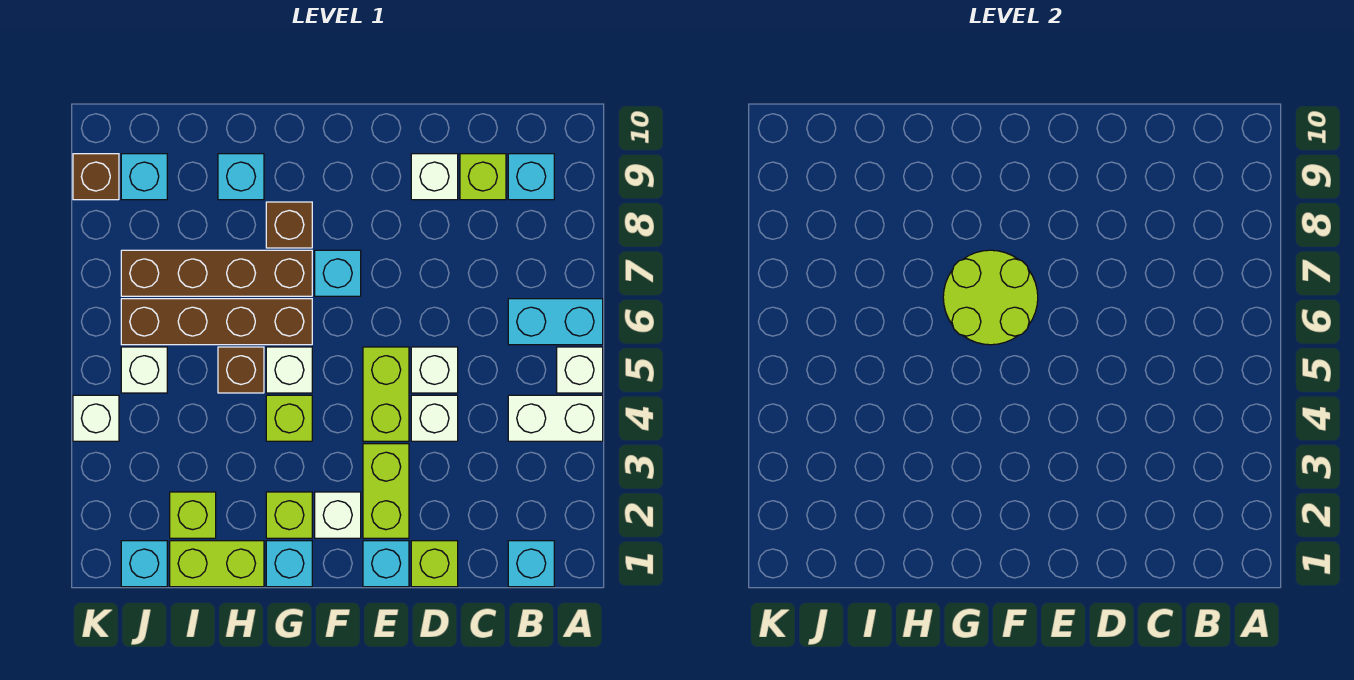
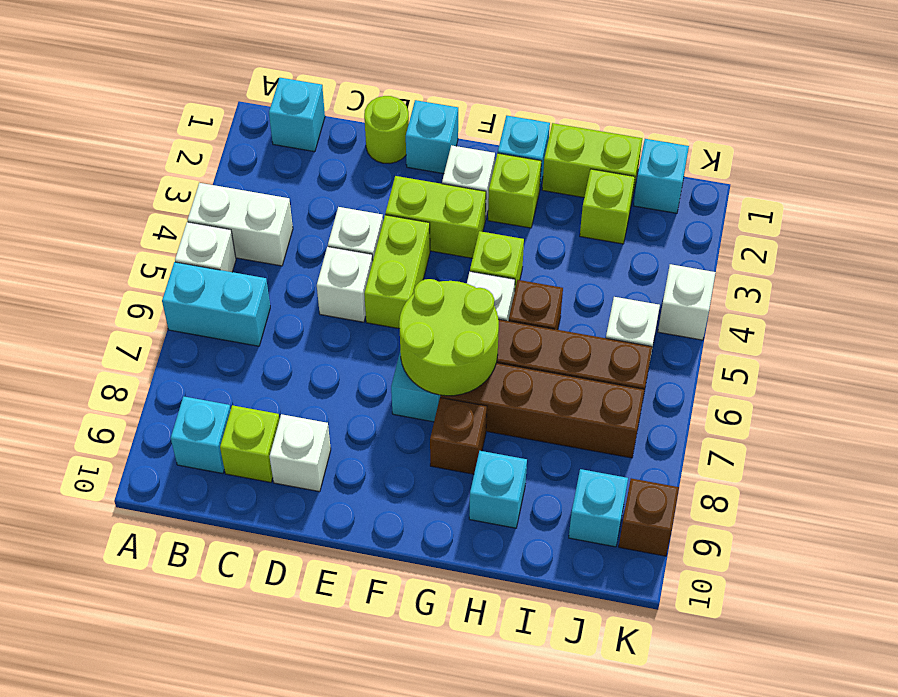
lime brick D1 level 1 -> lime round brick D1 level 1
lime brick E2:E3 level 1 -> lime brick E3:F3 level 1

